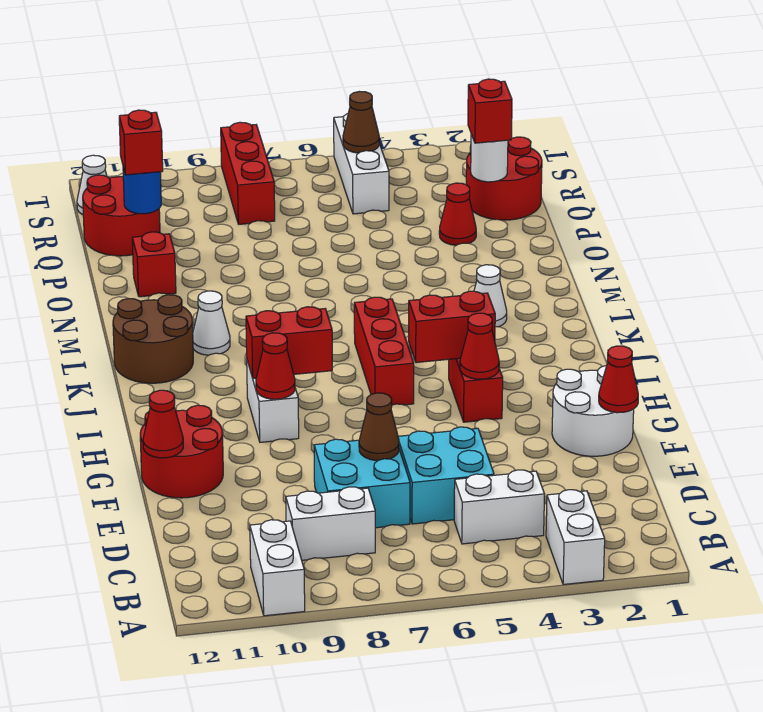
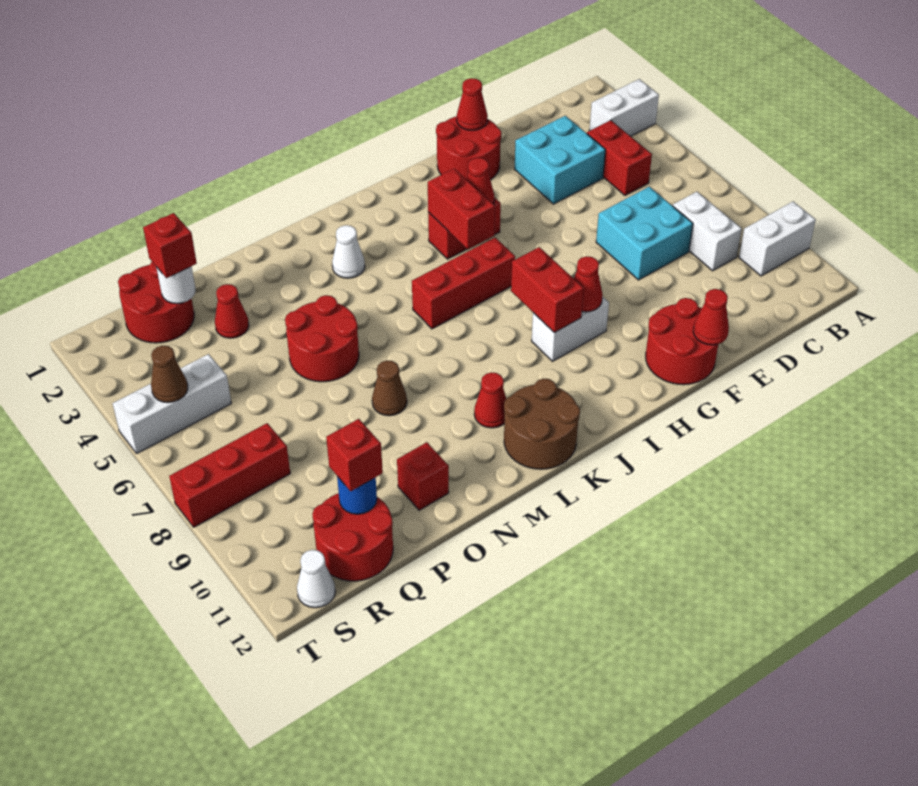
white brick C4:C5 level 1 -> red brick C4:C5 level 1
cyan brick D5:E6 level 1 -> cyan brick D3:E4 level 1
brown cone E7 level 2 -> brown cone N8 level 1
white round brick F1:G2 level 1 -> red round brick F1:G2 level 1
white cone L10 level 1 -> red cone L10 level 1
none -> red round brick N5:O6 level 1

